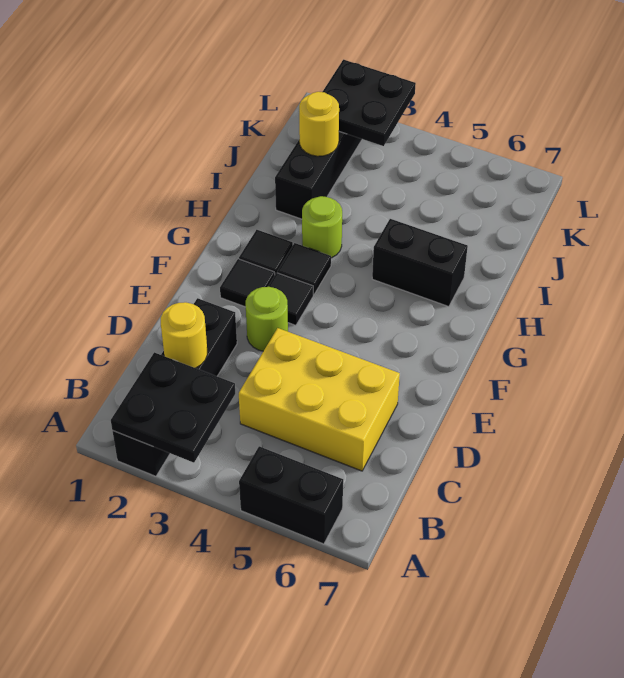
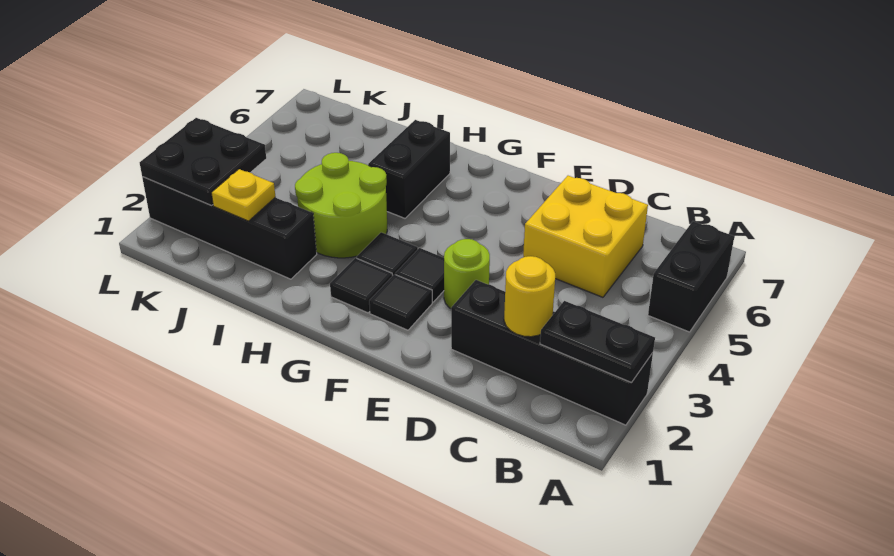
black plate A2:B3 level 2 -> black plate A2:B2 level 2
yellow brick C4:D6 level 1 -> yellow brick C5:D6 level 1
lime round brick H3 level 1 -> lime round brick H3:I4 level 1
yellow round brick J2 level 2 -> yellow plate J2 level 2

